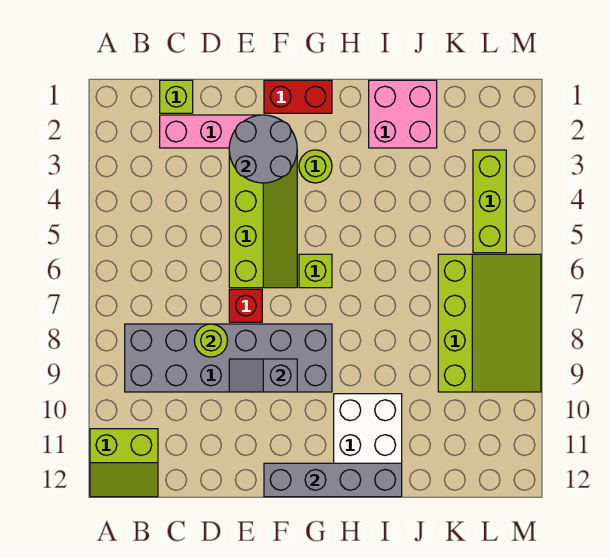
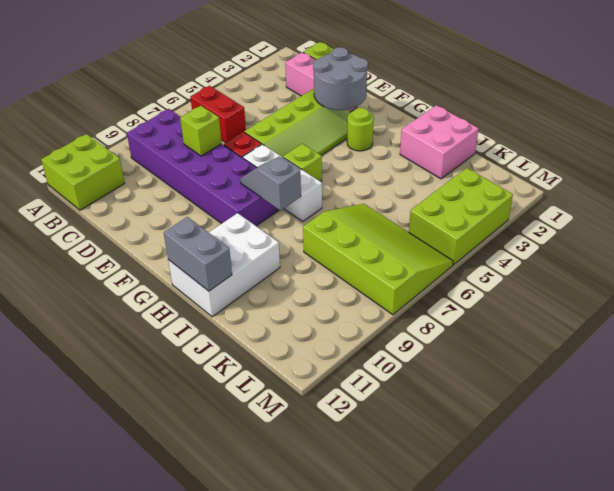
lime slope A11:B12 level 1 top 11 -> lime brick A11:B12 level 1
grey brick B8:G9 level 1 -> purple brick B8:G9 level 1
lime round brick D8 level 2 -> lime brick D8 level 2
grey slope E9:F9 level 2 top F -> grey slope G8:H8 level 2 top H
red brick F1:G1 level 1 -> red brick B6:C6 level 1
none -> white brick F7:H7 level 1
grey brick F12:I12 level 2 -> grey brick H12:I12 level 2
lime slope K6:M9 level 1 top K -> lime slope J6:M8 level 1 top 8
lime brick L3:L5 level 1 -> lime brick L3:M5 level 1

